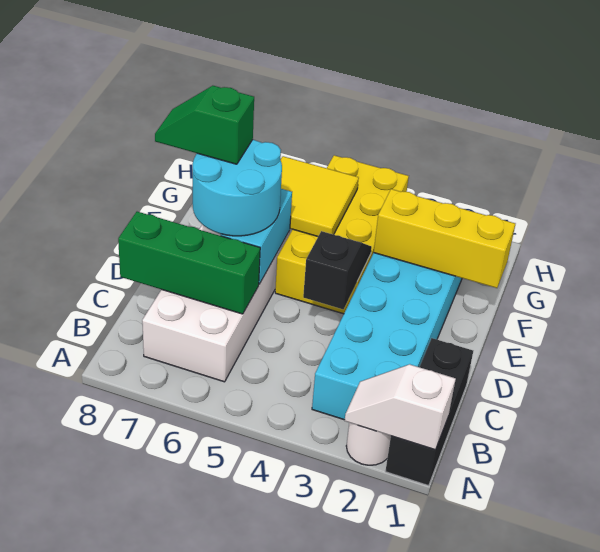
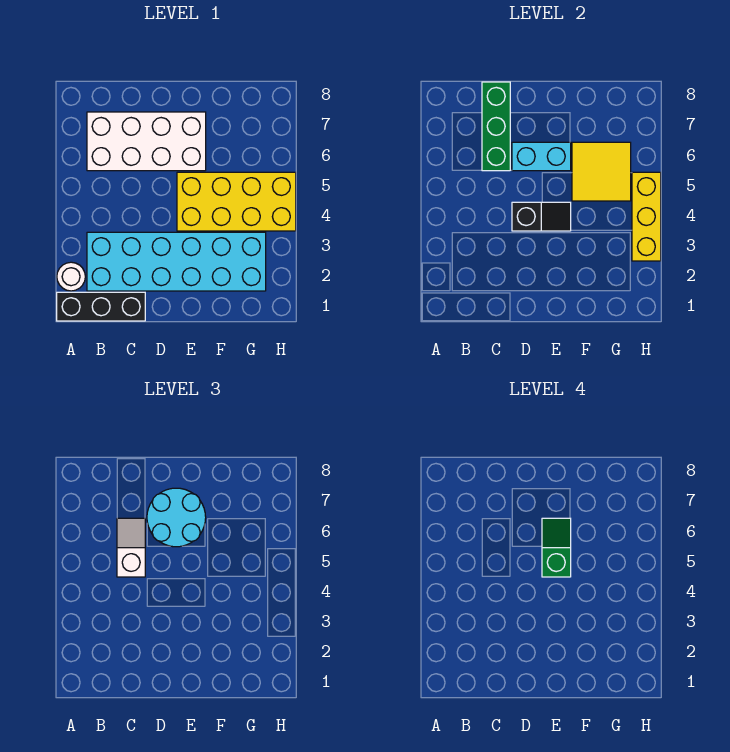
white slope A1:A2 level 2 top 1 -> white slope C5:C6 level 3 top 5
green slope E7:E8 level 4 top 7 -> green slope E5:E6 level 4 top 5
yellow brick F1:F3 level 2 -> yellow brick H3:H5 level 2

